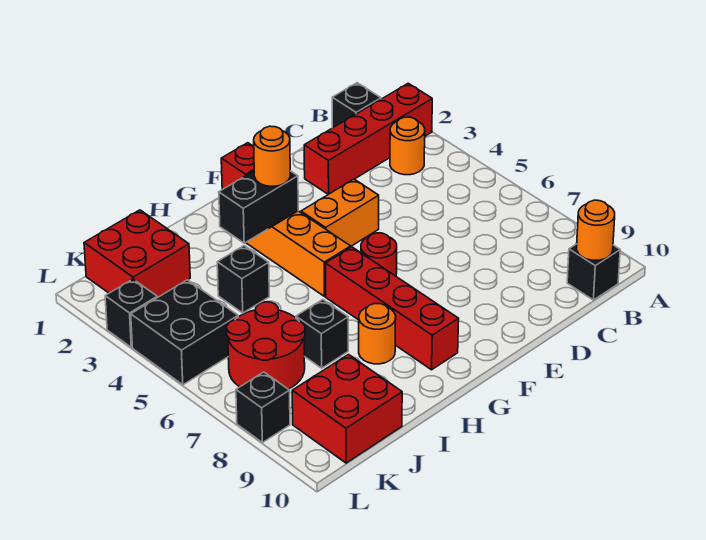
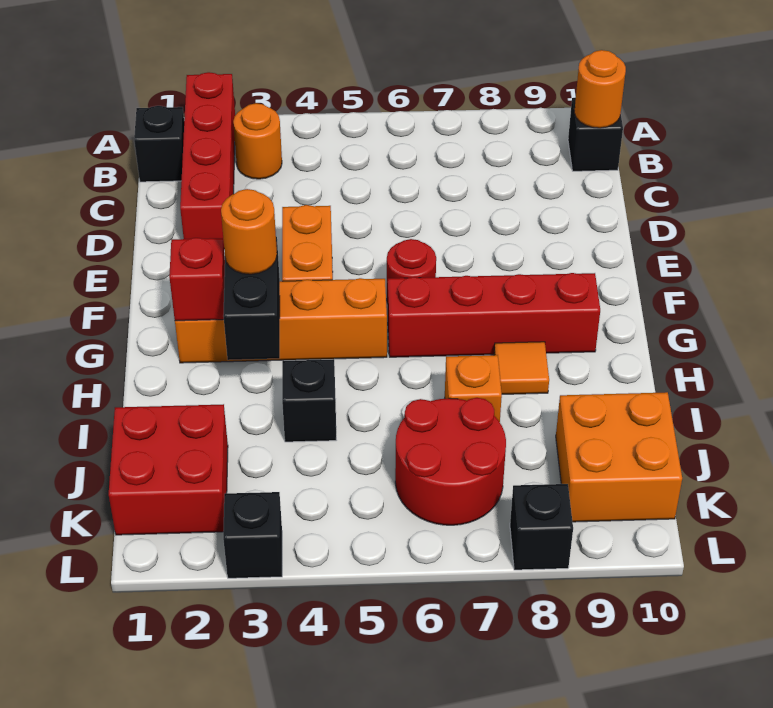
orange round brick H8 level 1 -> orange tile H8 level 1
black brick I7 level 1 -> orange brick I7 level 1
red brick J9:K10 level 1 -> orange brick J9:K10 level 1
black brick K4:L5 level 1 -> none

